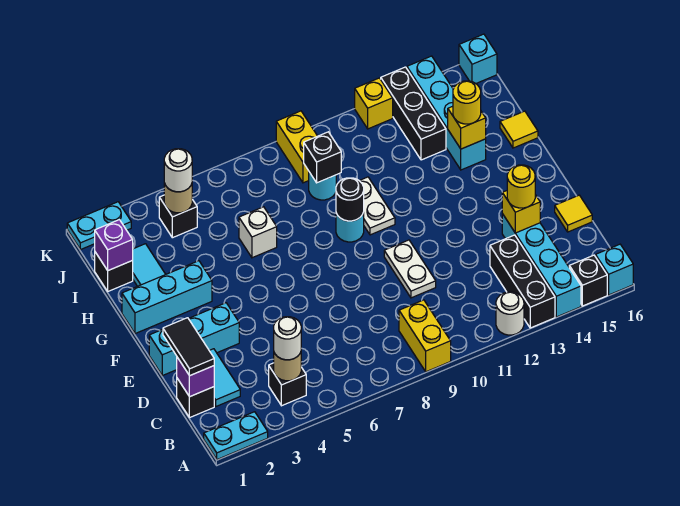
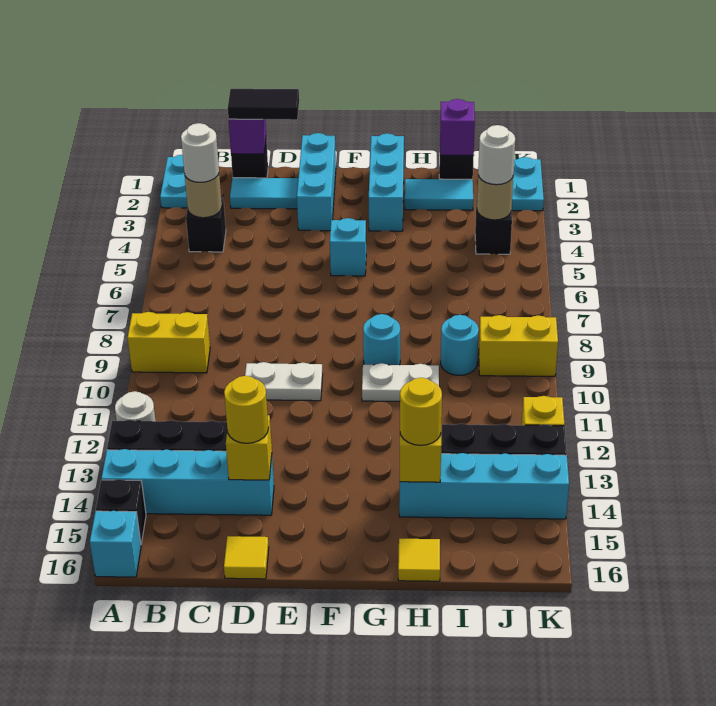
black round brick G9 level 2 -> none
white brick H6 level 1 -> none
black brick I9 level 2 -> none
cyan brick K16 level 1 -> cyan brick F5 level 1

